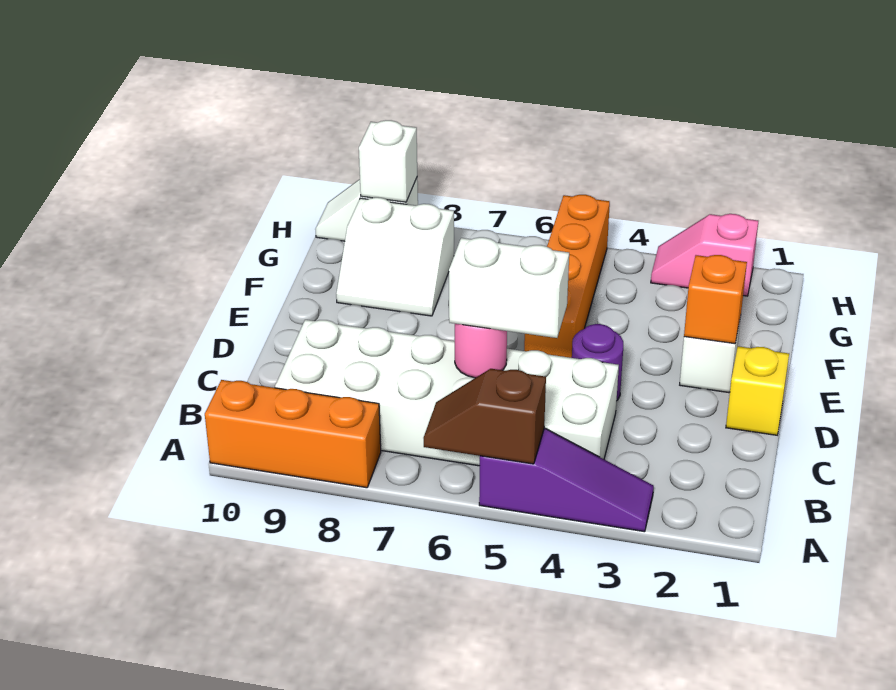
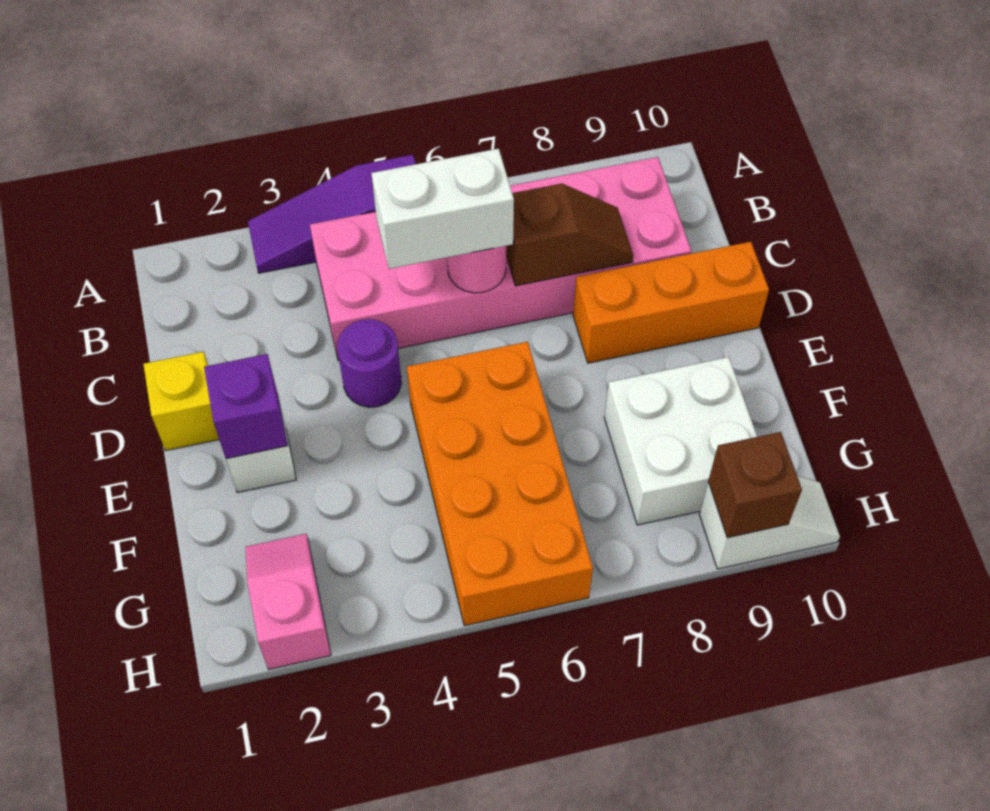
brown slope A5:A6 level 2 top 5 -> brown slope C7:C8 level 2 top 7
orange brick A8:A10 level 1 -> orange brick D8:D10 level 1
white brick B4:C9 level 1 -> pink brick B4:C9 level 1
orange brick E2 level 2 -> purple brick E2 level 2
orange brick E5:H5 level 1 -> orange brick E5:H6 level 1
white slope F8:G9 level 1 top G -> white brick F8:G9 level 1
pink slope H2:H3 level 1 top 2 -> pink slope G2:H2 level 1 top H
white brick H9 level 2 -> brown brick H9 level 2

